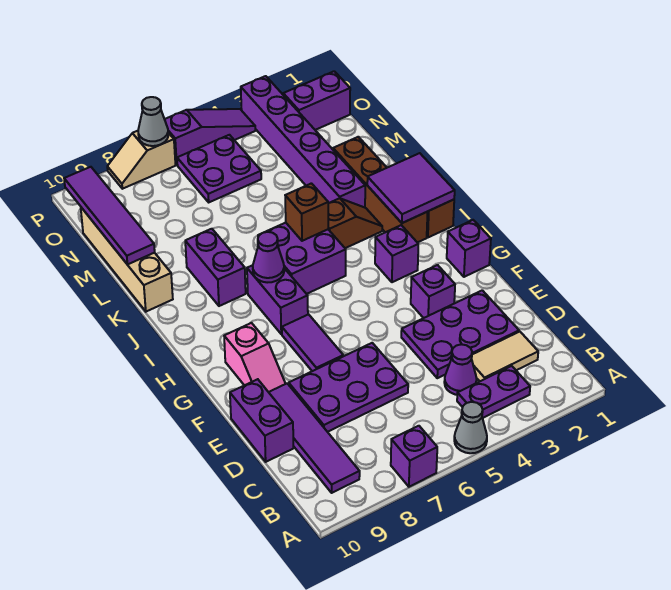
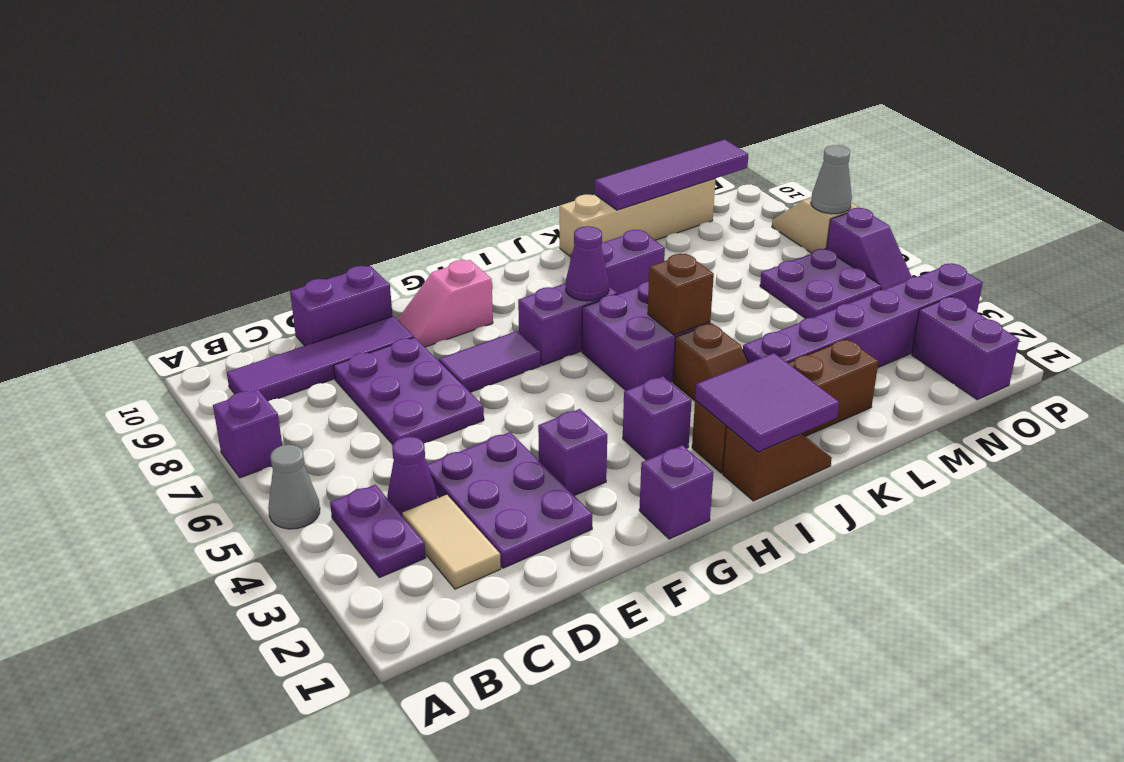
purple slope P4:P6 level 1 top 6 -> purple slope P5:P6 level 1 top 6

